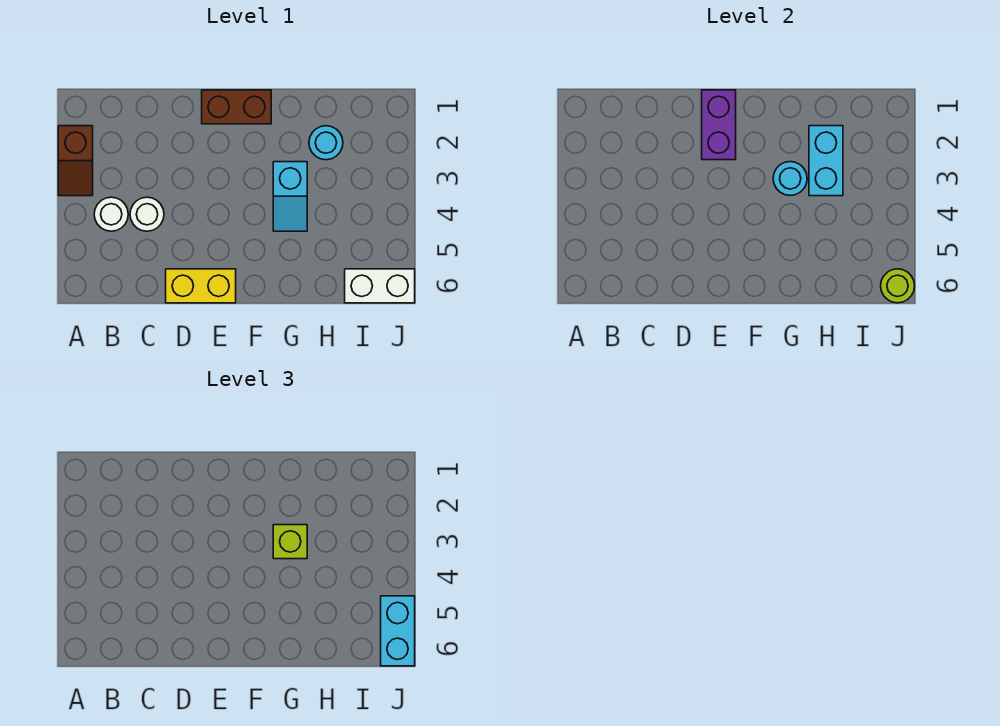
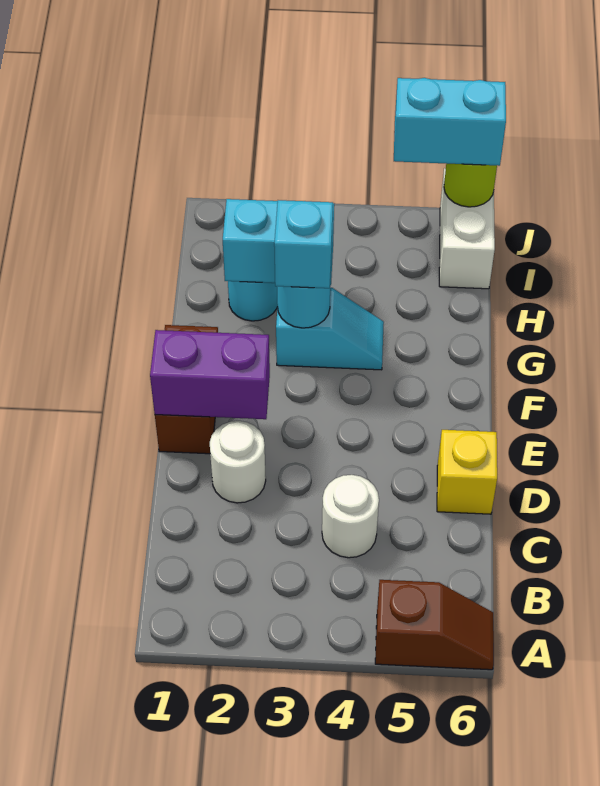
brown slope A2:A3 level 1 top 2 -> brown slope A5:A6 level 1 top 5
white round brick B4 level 1 -> white round brick D2 level 1
yellow brick D6:E6 level 1 -> yellow brick D6 level 1
lime brick G3 level 3 -> cyan brick G3 level 3

